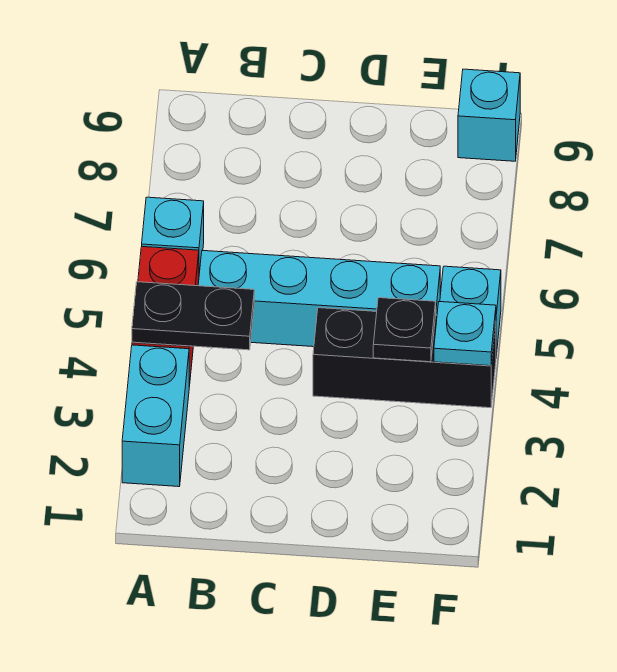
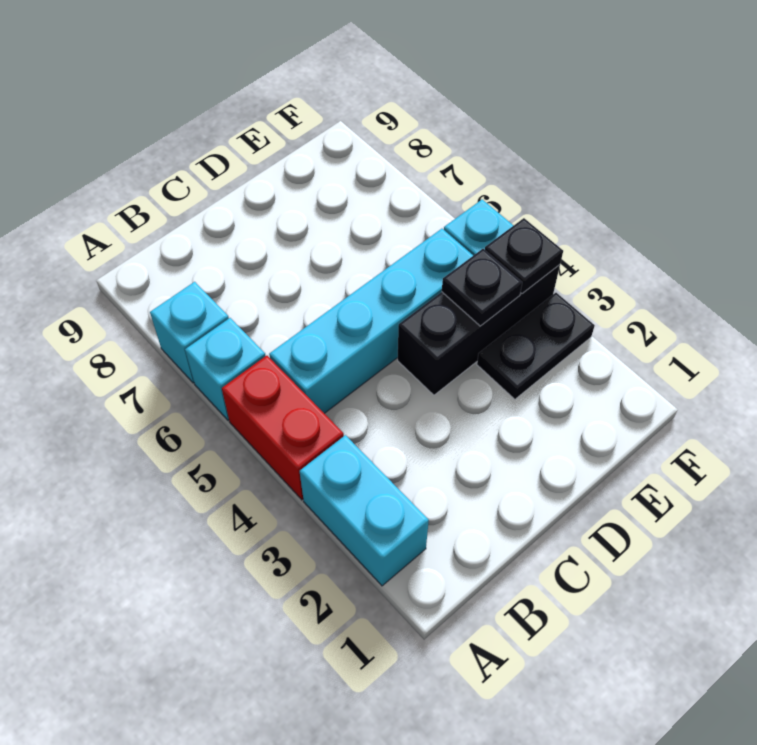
black plate A4:B4 level 2 -> black plate E3:F3 level 1
cyan plate F4 level 2 -> black plate F4 level 2
cyan brick F9 level 1 -> cyan brick A7 level 1

